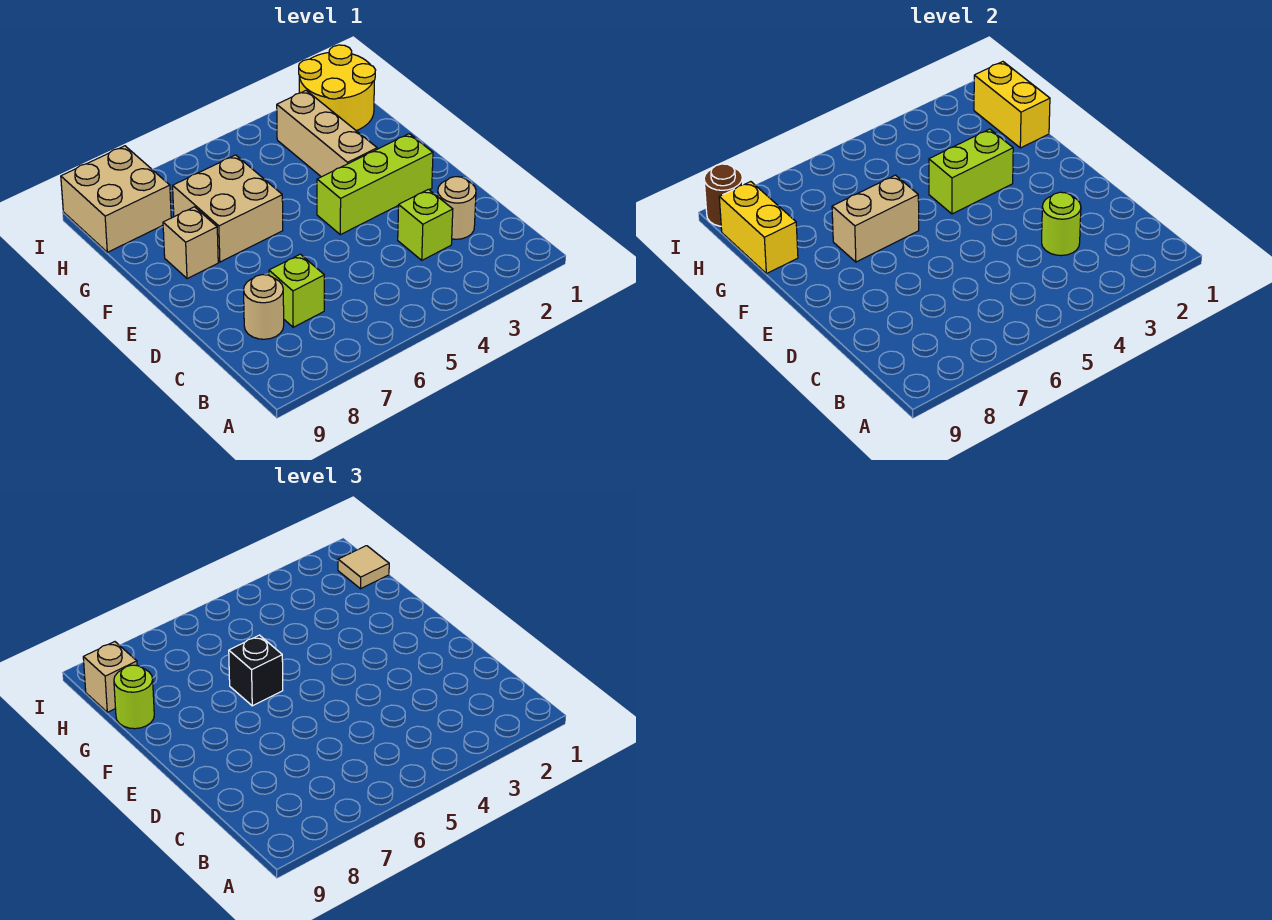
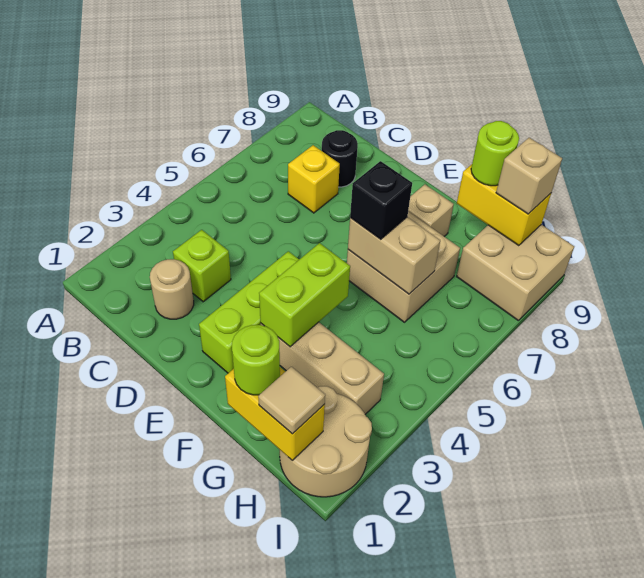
lime round brick C3 level 2 -> lime round brick G1 level 3
lime brick C7 level 1 -> yellow brick C7 level 1
tan round brick C8 level 1 -> black round brick C8 level 1
tan brick F6:F7 level 2 -> tan brick F6:G6 level 2
yellow round brick H1:I2 level 1 -> tan round brick H1:I2 level 1
brown round brick I9 level 2 -> none

